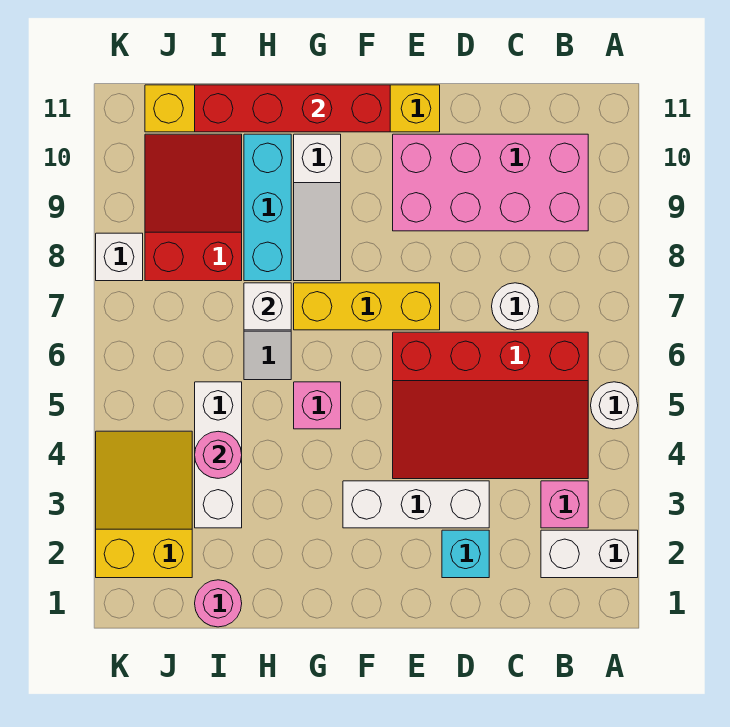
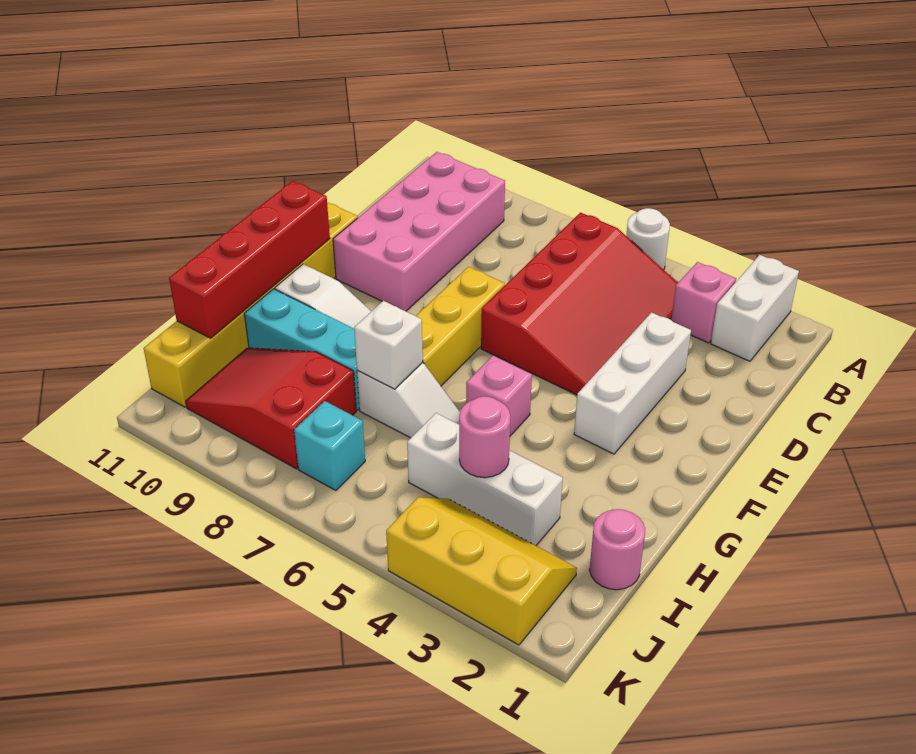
white round brick C7 level 1 -> none
cyan brick D2 level 1 -> cyan brick J7 level 1
yellow slope J2:K4 level 1 top 2 -> yellow slope J2:K4 level 1 top K
white brick K8 level 1 -> none

